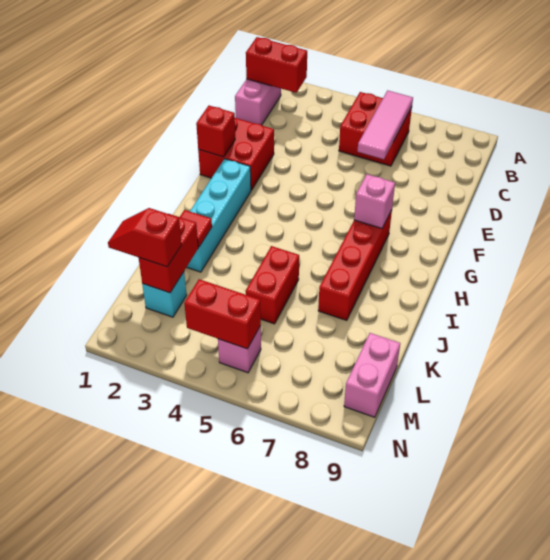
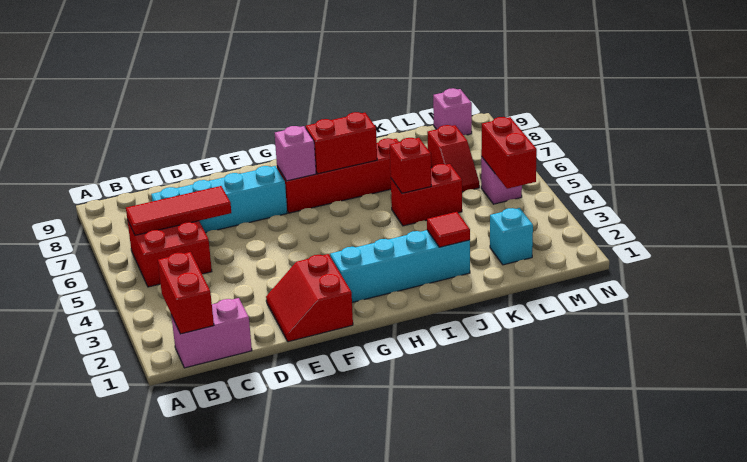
pink tile B6:D6 level 2 -> red tile B6:D6 level 2
none -> cyan brick C7:F7 level 1
red brick E1:F2 level 1 -> red slope E1:F2 level 1 top F
red brick F1 level 2 -> red brick J5 level 2
red brick K2:L2 level 2 -> red brick H7:I7 level 2
red slope L1:L2 level 3 top 2 -> red slope L6:L7 level 1 top 7
pink brick L9:M9 level 1 -> pink brick M9 level 1

